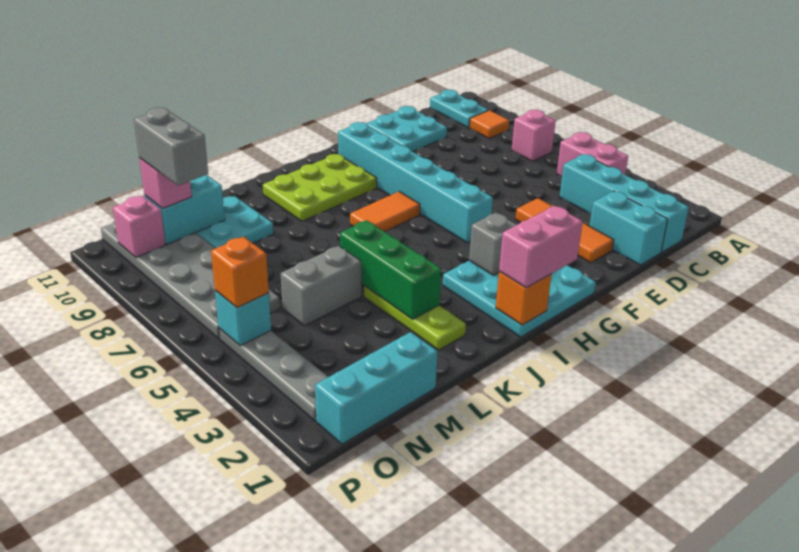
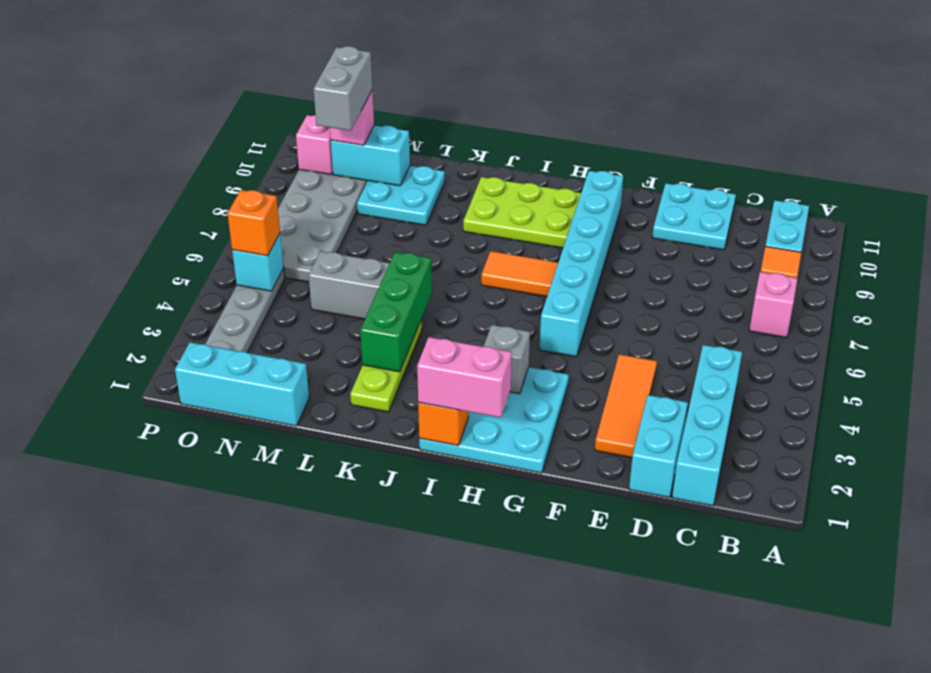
pink brick B4:B5 level 1 -> none

